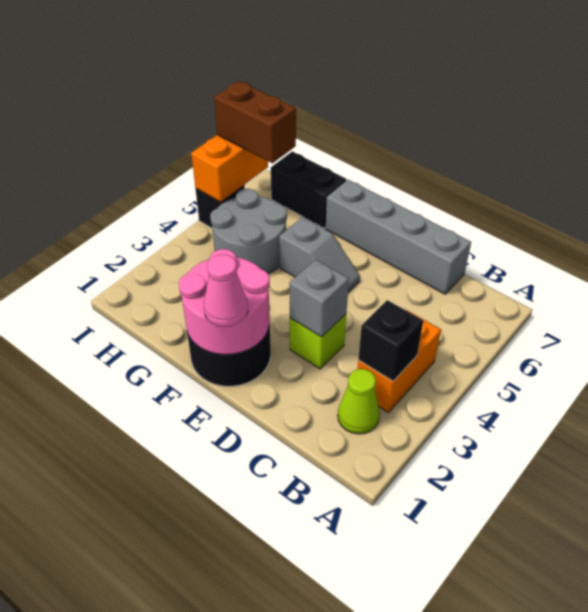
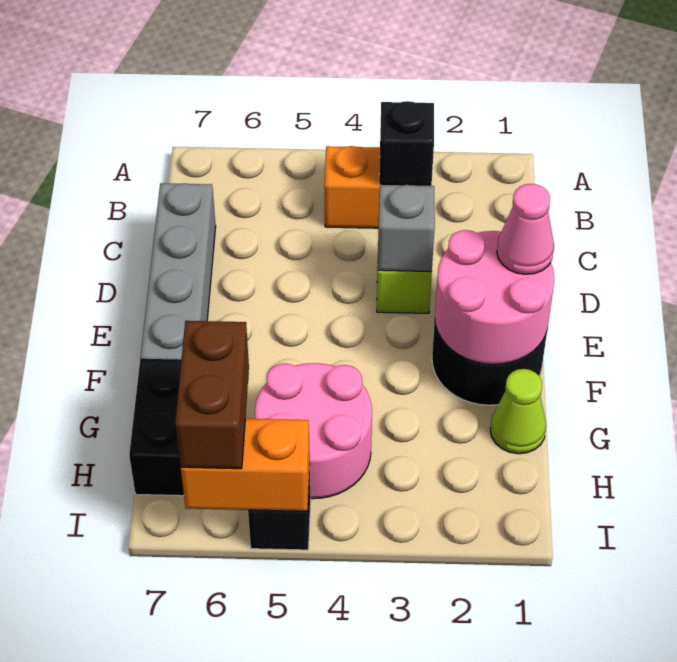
lime cone B2 level 1 -> lime cone G1 level 1
grey slope E5:F5 level 1 top F -> none
grey round brick G4:H5 level 1 -> pink round brick G4:H5 level 1

